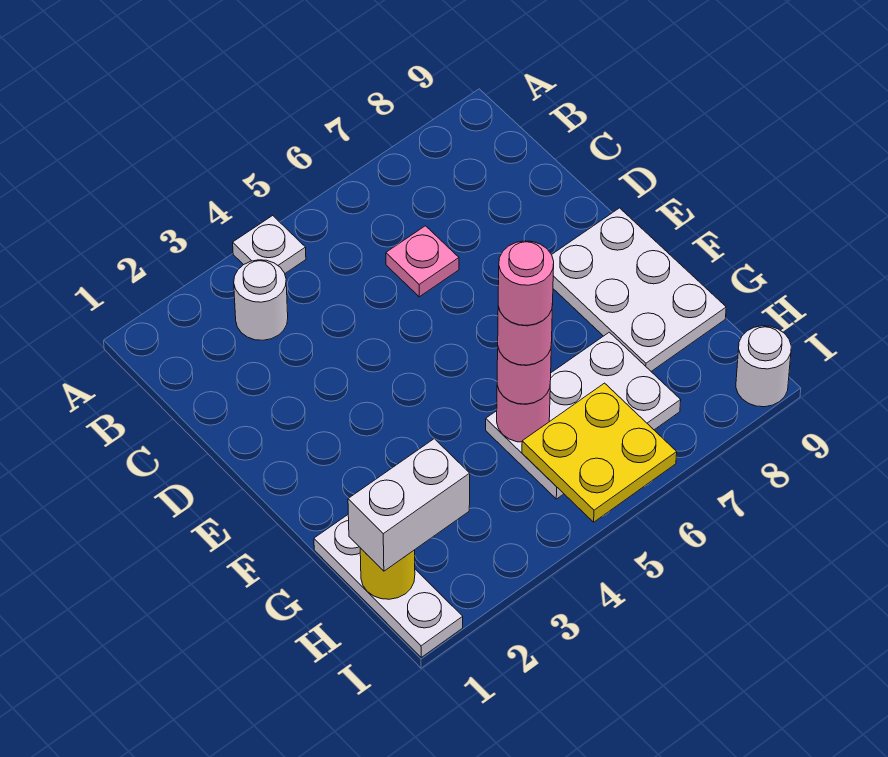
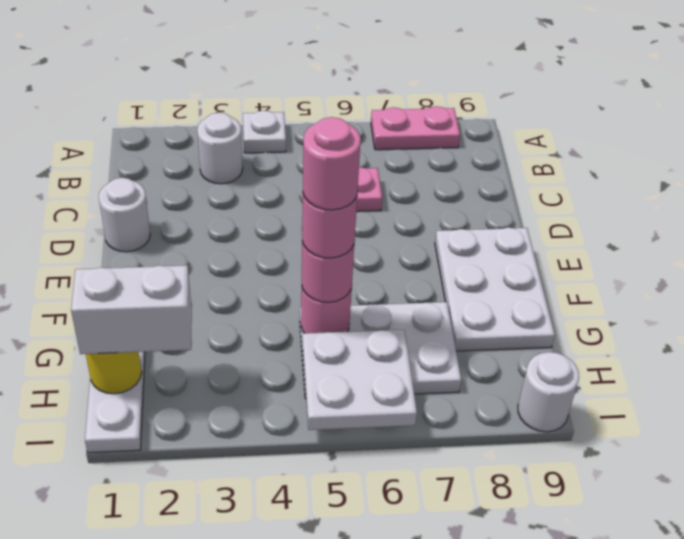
none -> pink plate A7:A8 level 1
none -> white round brick D1 level 1
yellow plate H5:I6 level 2 -> white plate H5:I6 level 2

